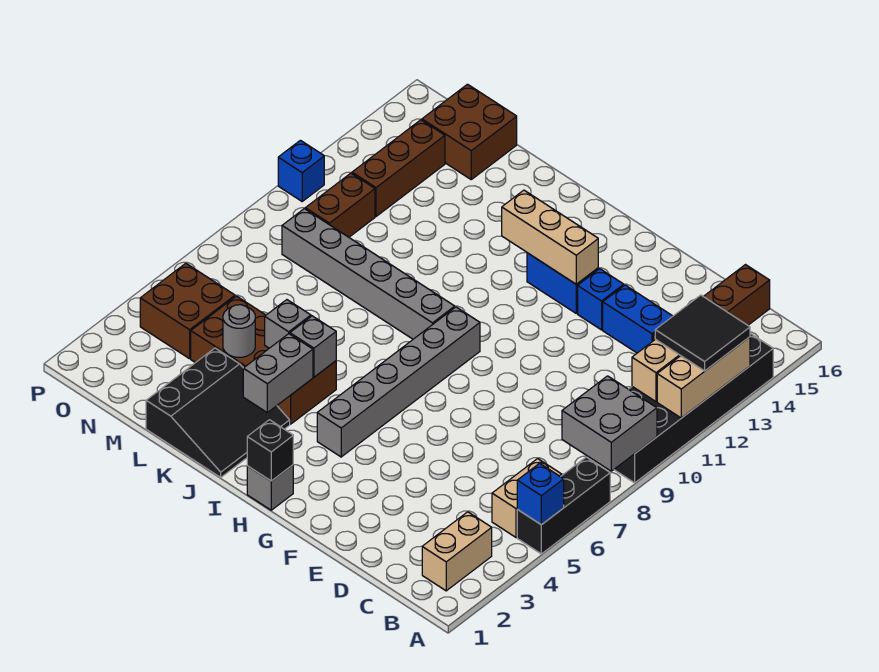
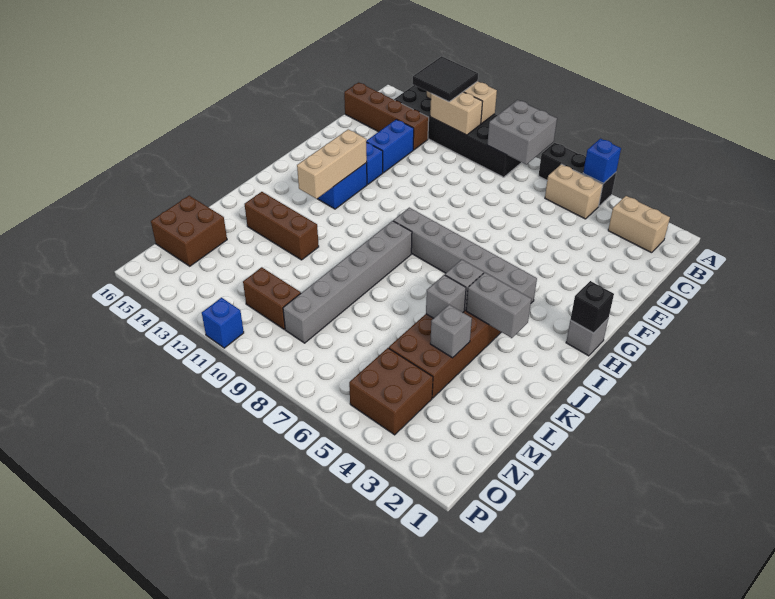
black slope J1:L3 level 1 top L -> none
grey round brick L4 level 2 -> grey brick L4 level 2
brown brick N12:N14 level 1 -> brown brick K12:K14 level 1

